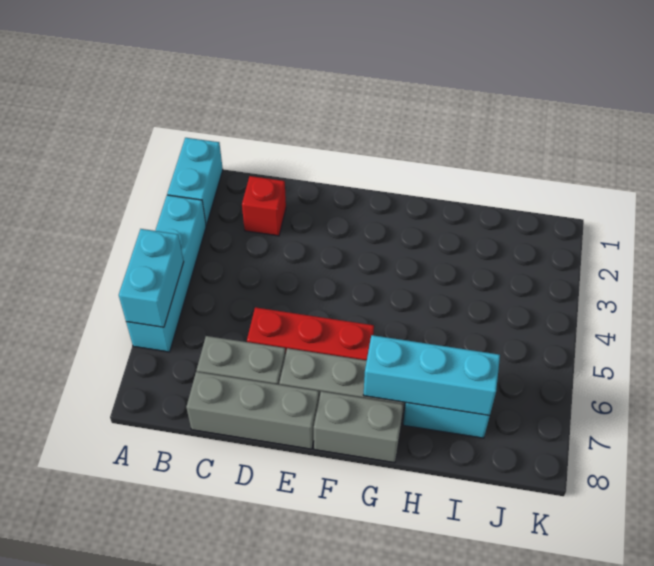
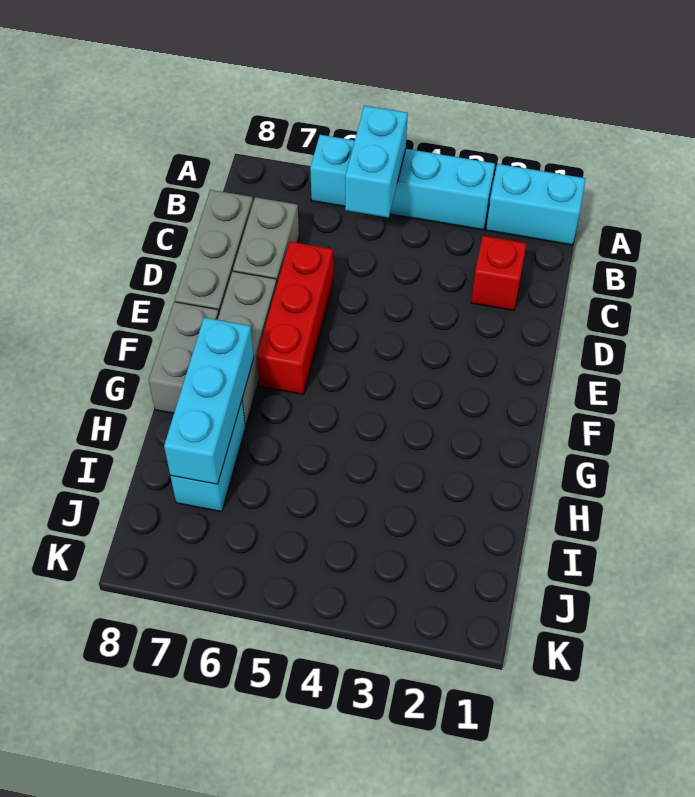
cyan brick A5:A6 level 2 -> cyan brick A5:B5 level 2

